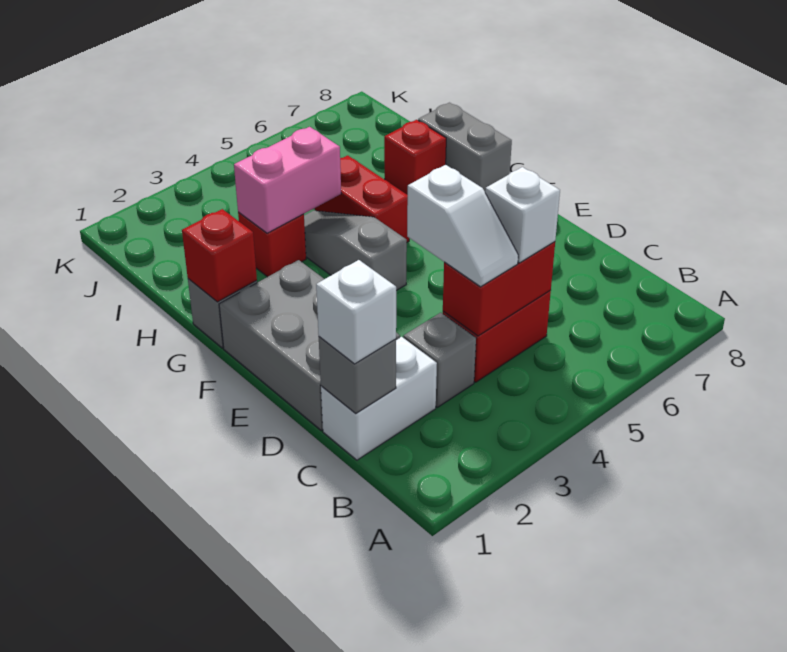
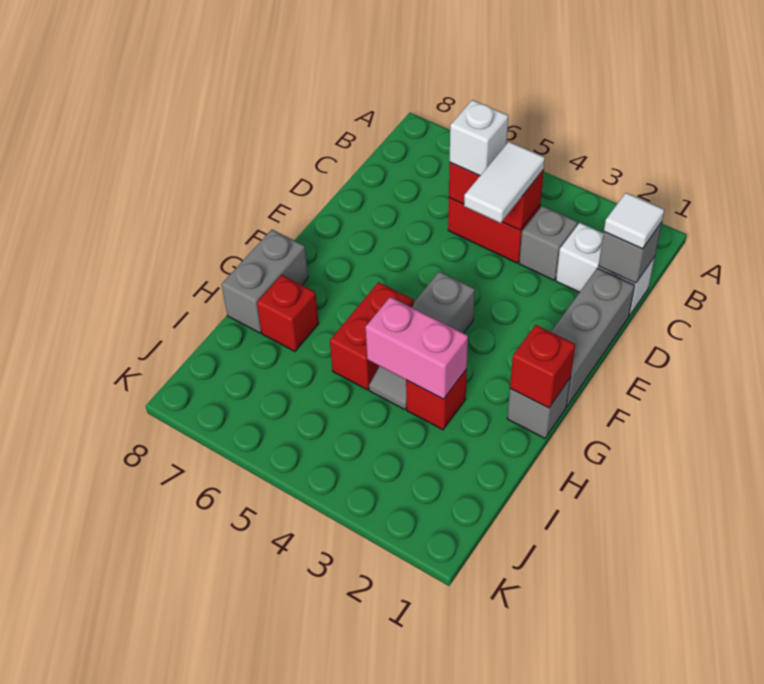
white brick C1 level 3 -> white tile C1 level 3
white slope C4:D4 level 3 top D -> white tile C4:D4 level 3
grey brick D1:F2 level 1 -> grey brick D1:F1 level 1

